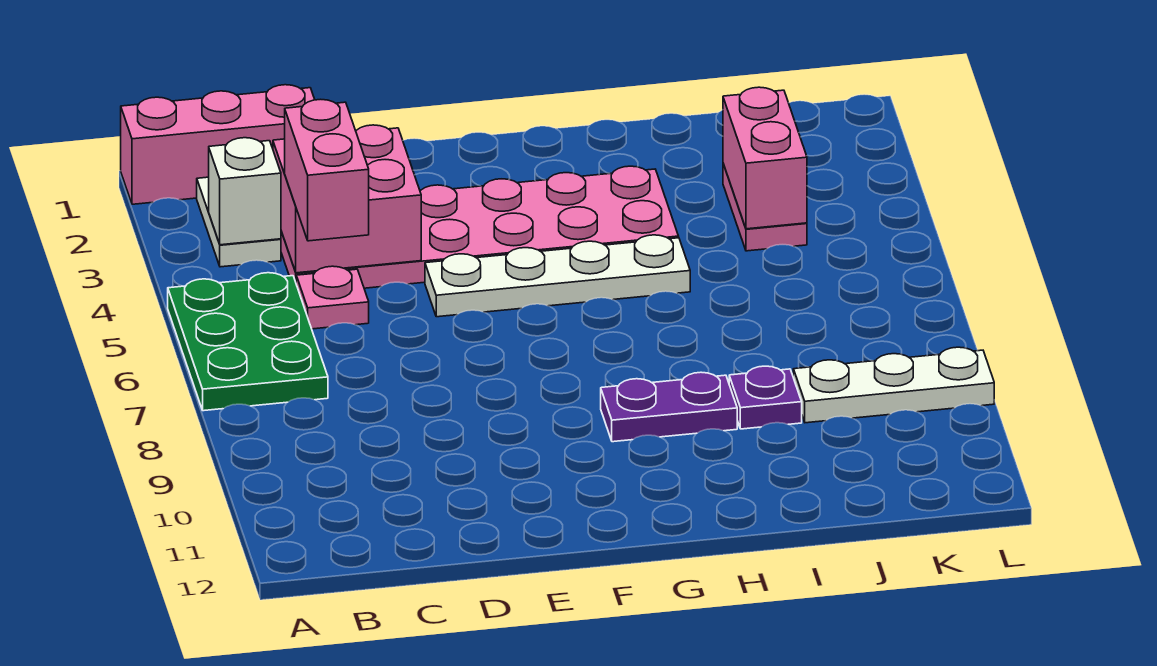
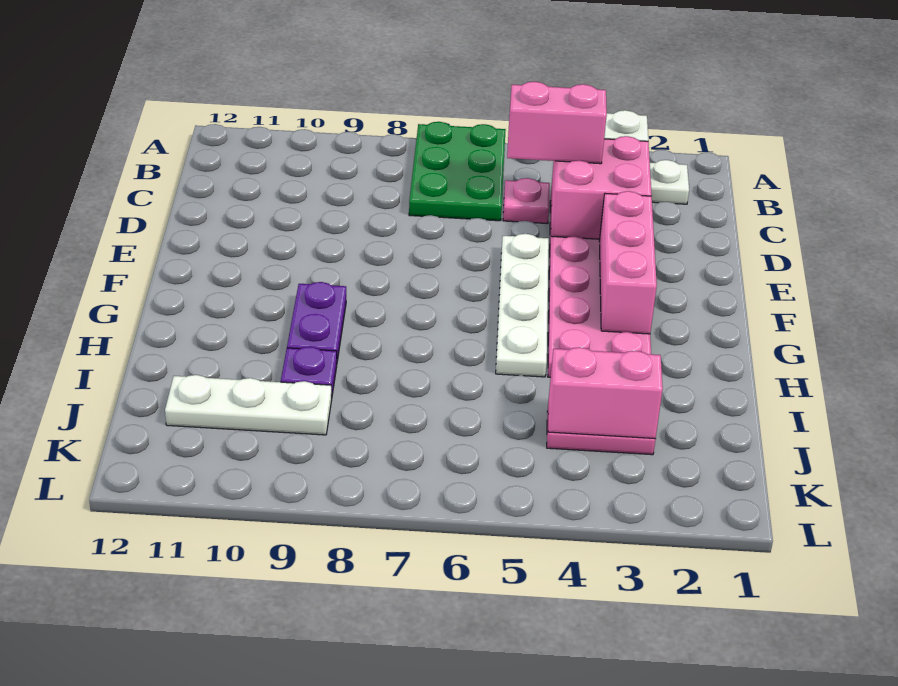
pink brick A1:C1 level 1 -> pink brick E3:G3 level 2
green plate A5:B7 level 1 -> green plate A6:C7 level 1
white plate J9:L9 level 1 -> white plate J9:J11 level 1

